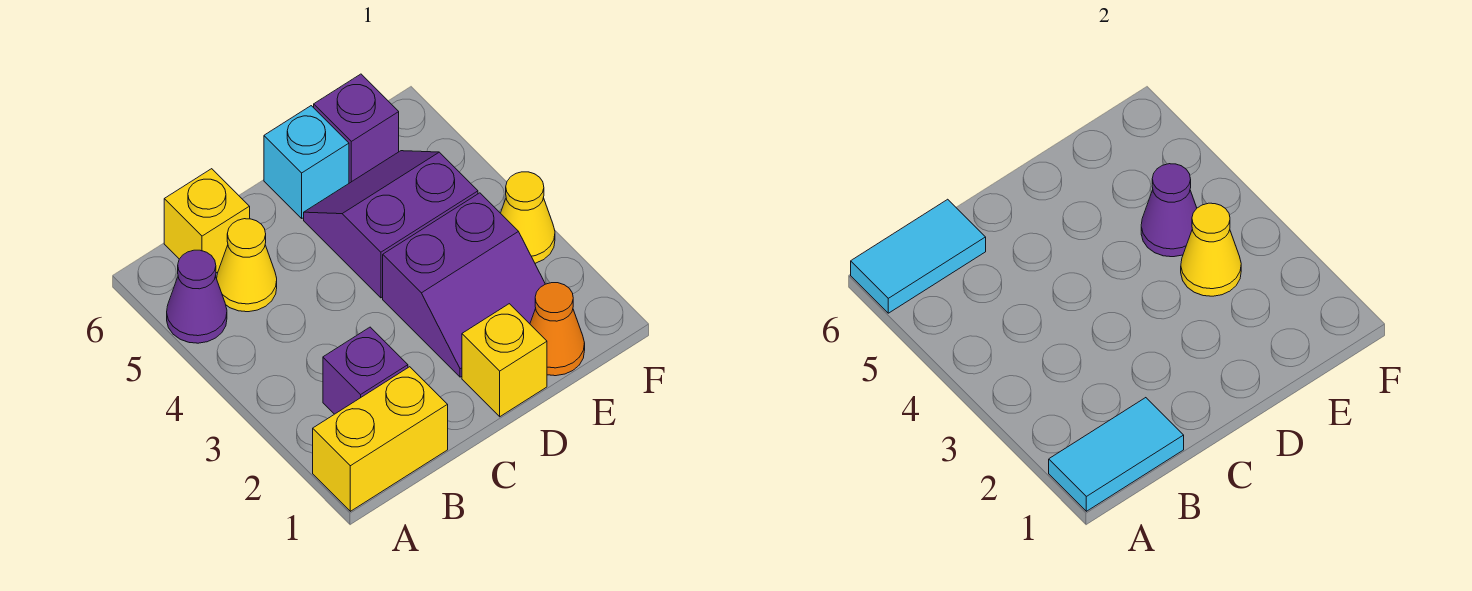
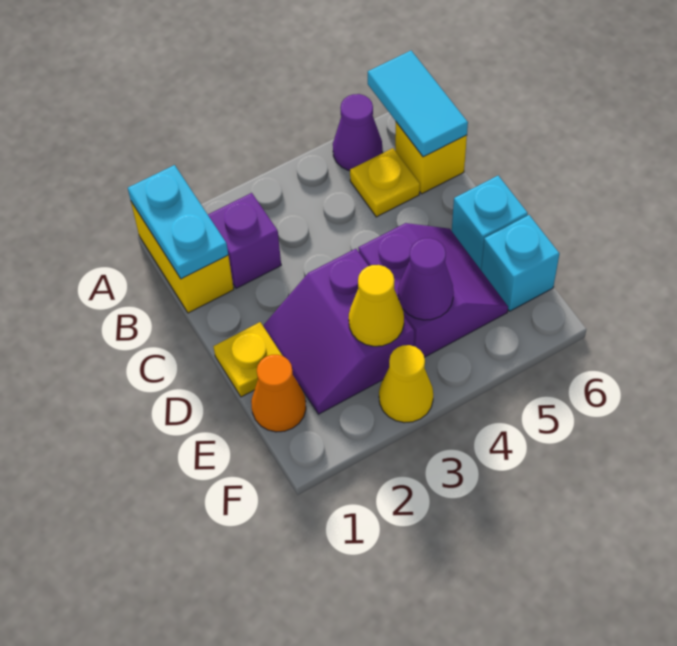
cyan tile A1:B1 level 2 -> cyan plate A1:B1 level 2
yellow cone B5 level 1 -> yellow plate B5 level 1
yellow brick D1 level 1 -> yellow plate D1 level 1
purple brick E6 level 1 -> cyan brick E6 level 1

